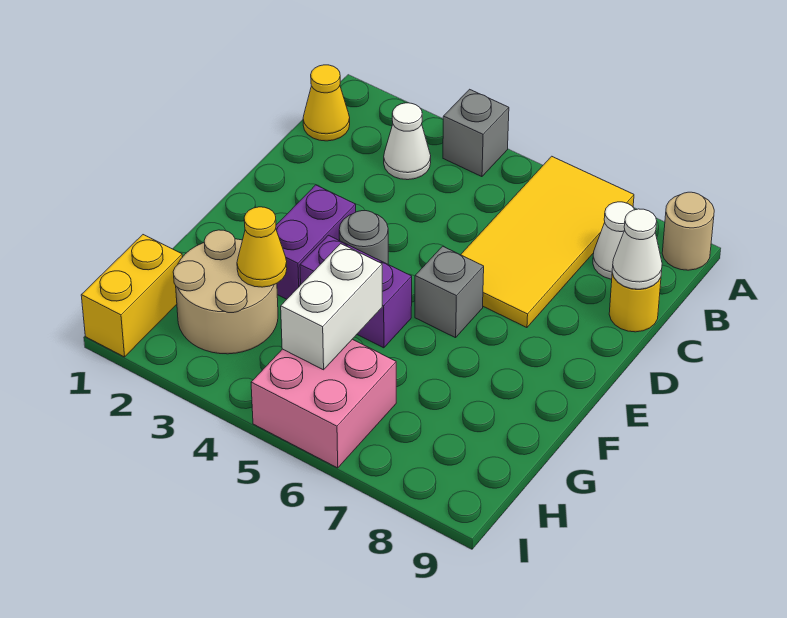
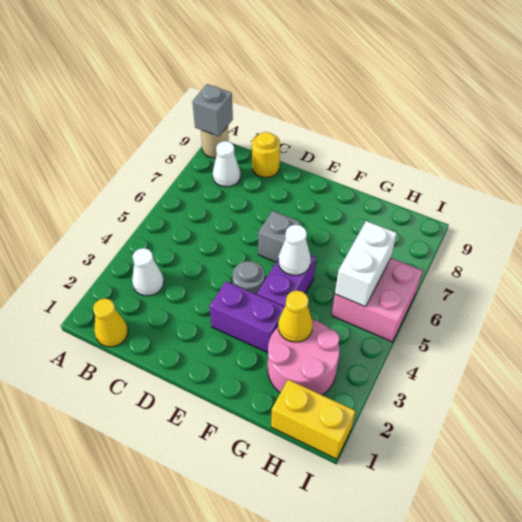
grey brick A4 level 1 -> grey brick A9 level 2
yellow tile A6:D7 level 1 -> none
white cone C9 level 2 -> white cone F5 level 2
tan round brick G2:H3 level 1 -> pink round brick G2:H3 level 1
white brick G5:H5 level 2 -> white brick H5:H6 level 2

